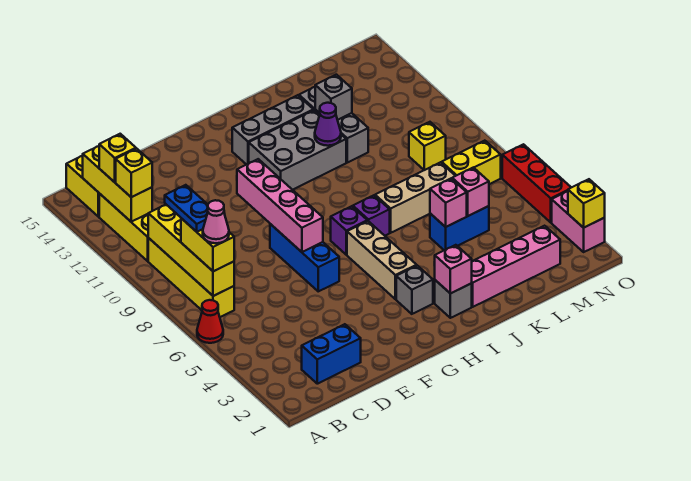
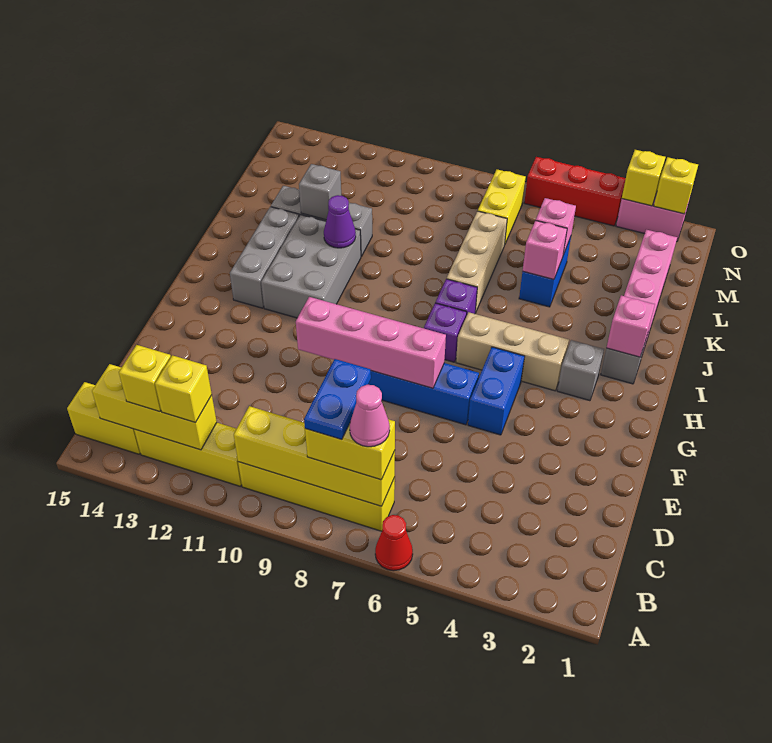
blue plate B8:B9 level 4 -> blue plate B8:C8 level 4
blue brick C2:D2 level 1 -> blue brick F5:G5 level 1
yellow brick M9 level 1 -> yellow brick O3 level 2

